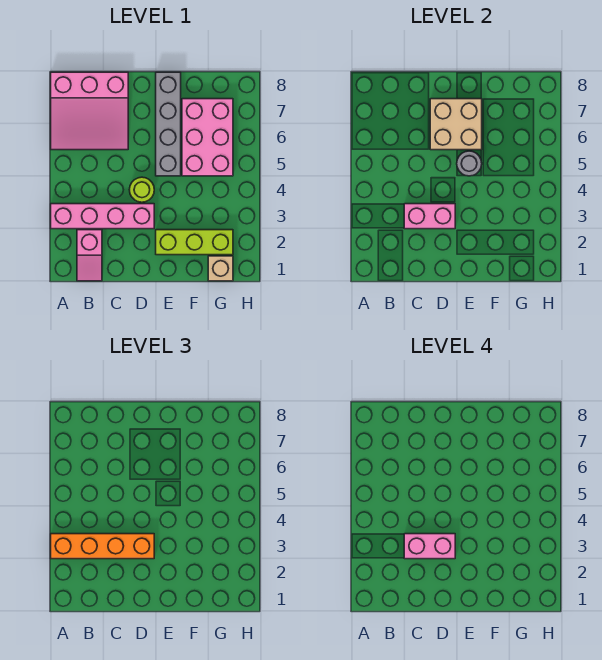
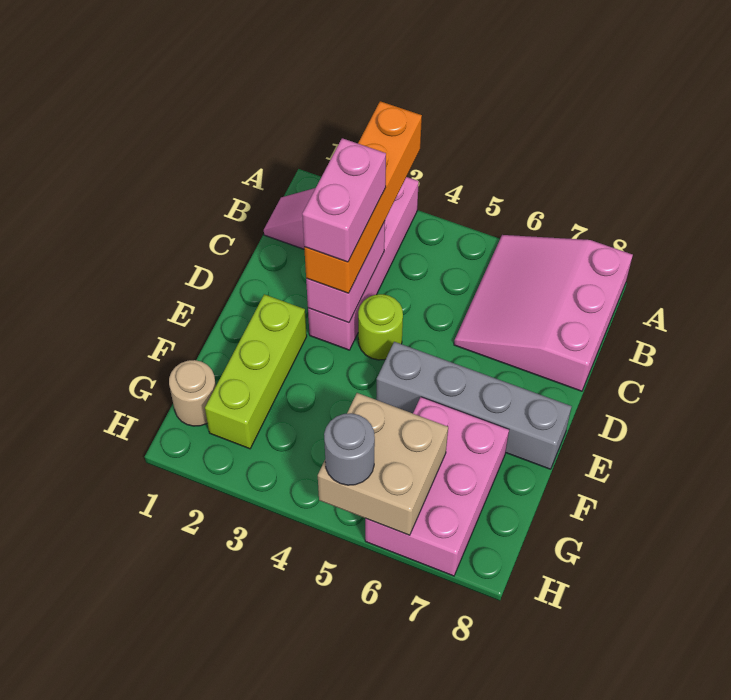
tan brick D6:E7 level 2 -> tan brick G5:H6 level 2
grey round brick E5 level 2 -> grey round brick H5 level 3
pink brick F5:G7 level 1 -> pink brick F6:H7 level 1
tan brick G1 level 1 -> tan round brick G1 level 1

